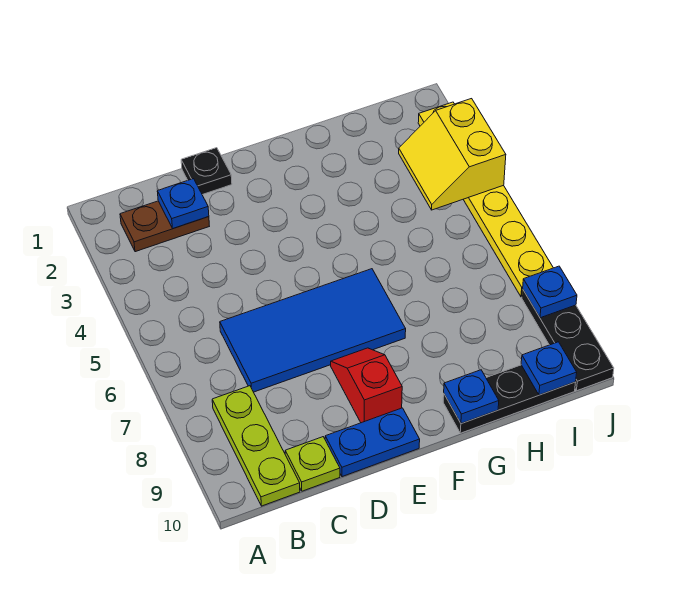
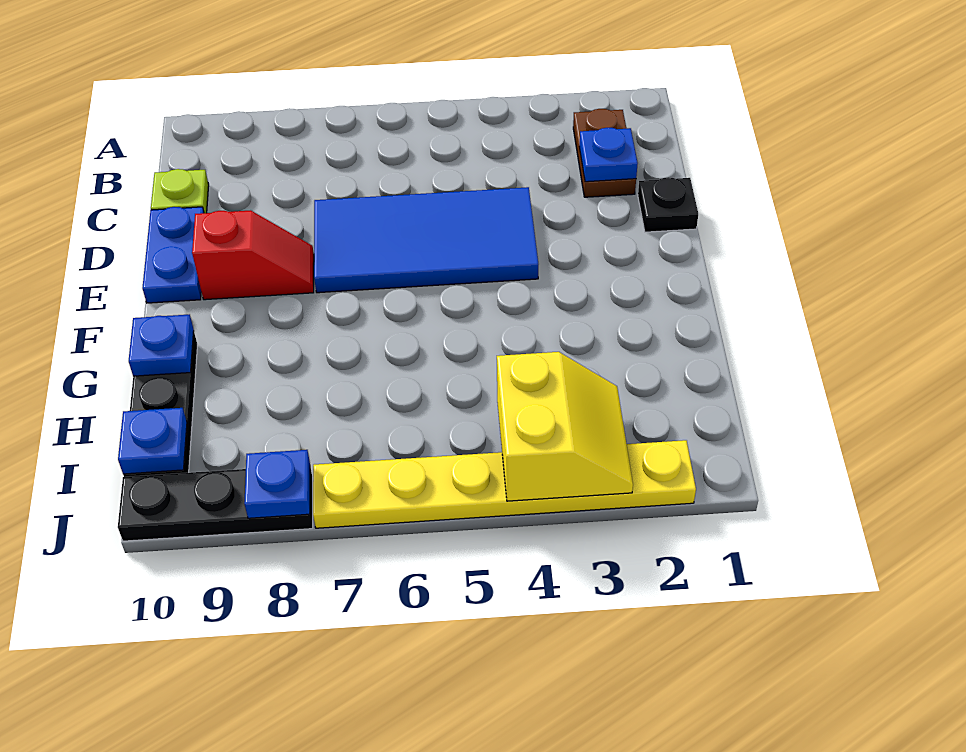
lime plate B8:B10 level 1 -> none
blue tile C6:F7 level 1 -> blue tile D4:E7 level 1
yellow slope I3:J4 level 2 top J -> yellow slope I3:J4 level 2 top 4

